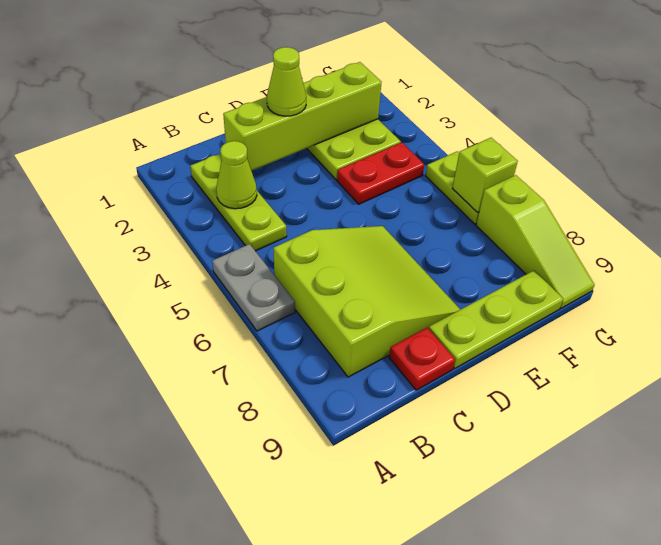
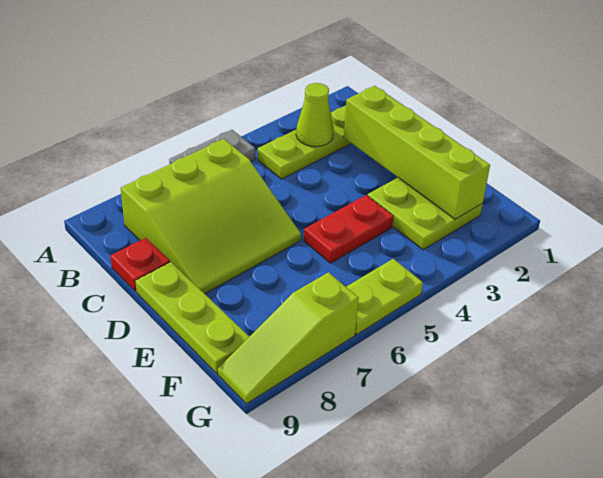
lime cone D2 level 3 -> none
red plate E4:F4 level 1 -> red plate E4:E5 level 1
lime brick G6 level 2 -> none

